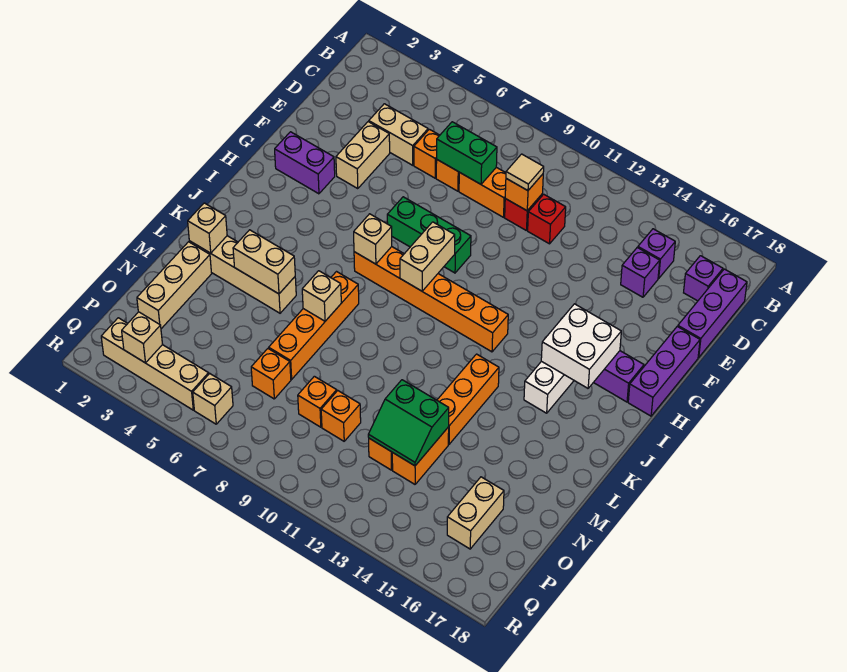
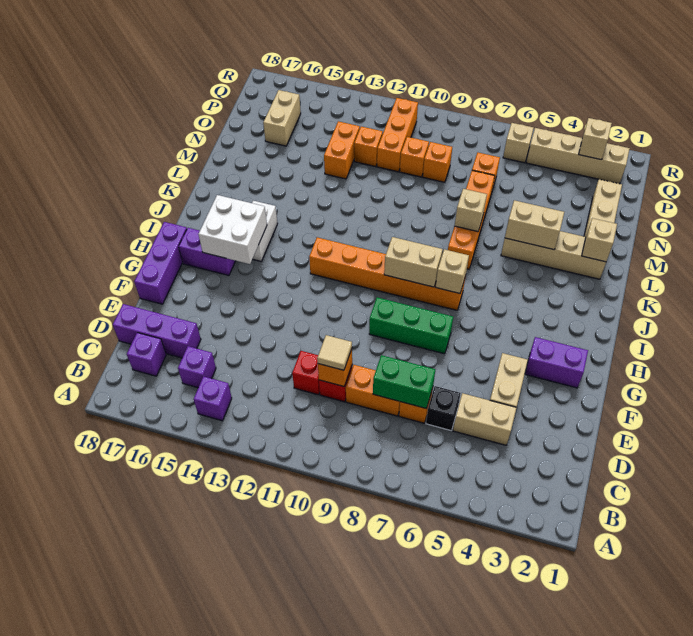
purple brick C18:E18 level 1 -> purple brick D16:D18 level 1
orange brick D6 level 1 -> black brick D6 level 1
purple brick D15 level 1 -> purple brick B14 level 1
tan brick H9:I9 level 2 -> tan brick I8:I9 level 2
orange brick K13:M13 level 1 -> orange brick O11:Q11 level 1
green slope N12:O13 level 2 top N -> none

